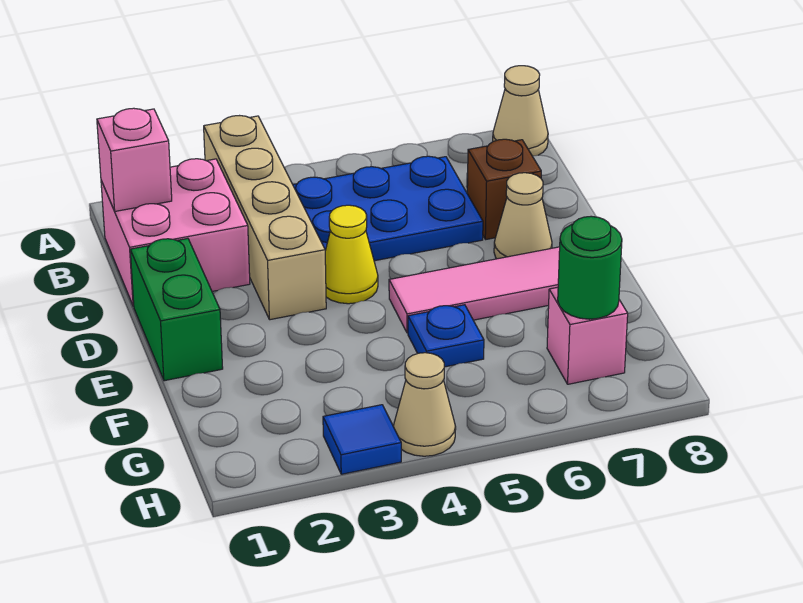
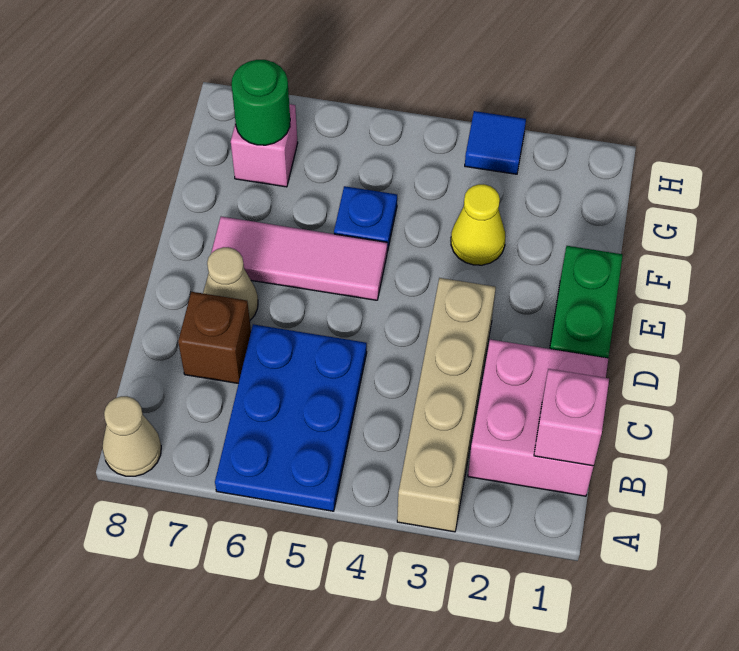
blue plate B4:C6 level 1 -> blue plate A5:C6 level 1
yellow cone D4 level 1 -> yellow cone F3 level 1
tan cone H4 level 1 -> none

